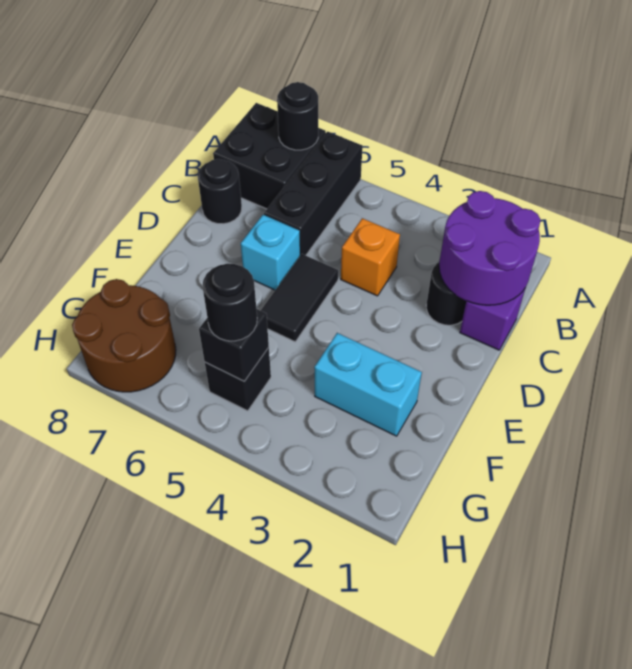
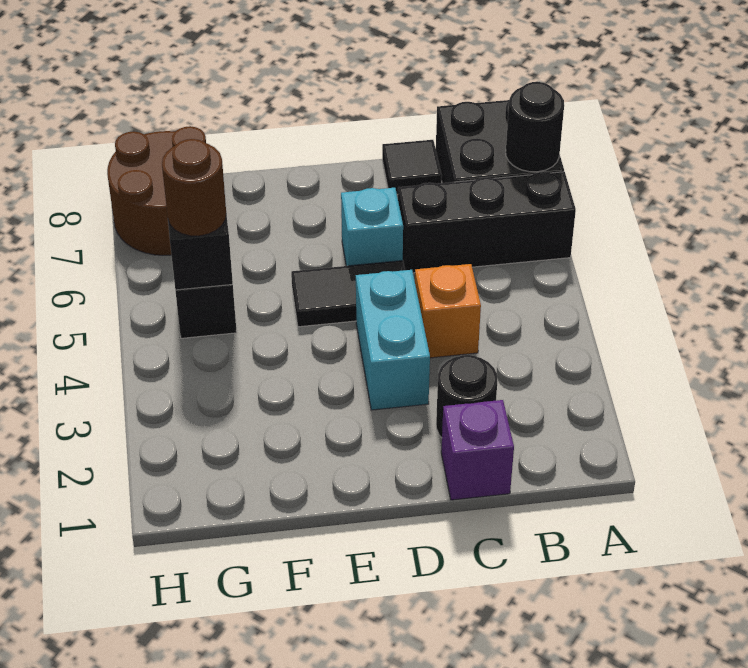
purple round brick B1:C2 level 2 -> none
black round brick C8 level 1 -> black tile C8 level 1
cyan brick F2:F3 level 1 -> cyan brick D3:D4 level 1
black round brick G5 level 3 -> brown round brick G5 level 3

